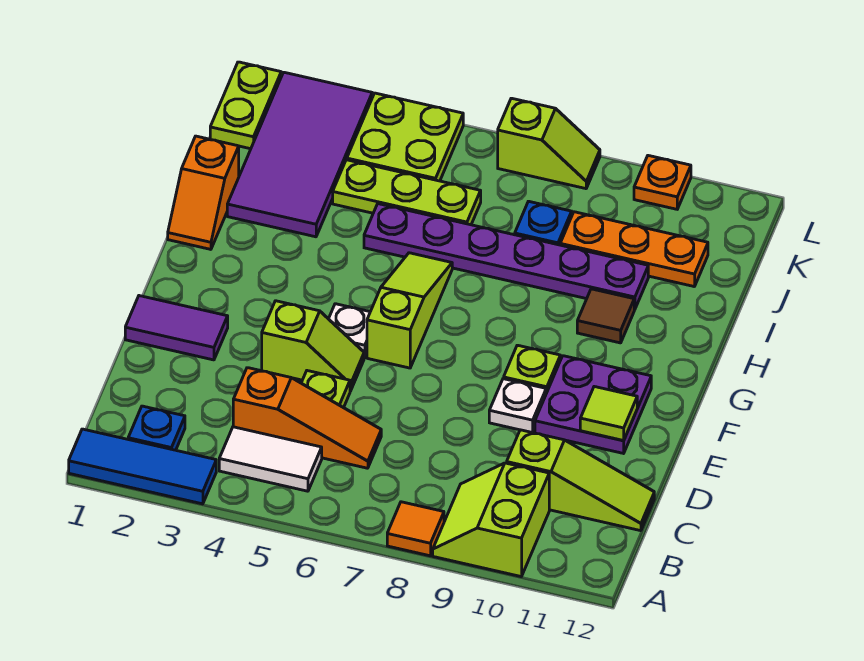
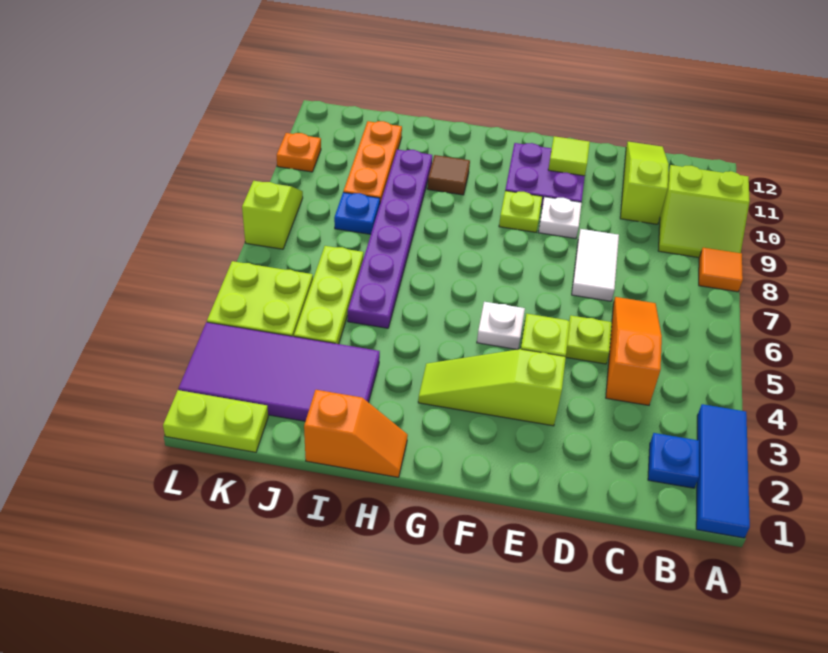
white tile B4:B5 level 1 -> white tile D7:D8 level 1
purple tile E1:E2 level 1 -> none
lime slope F6:H6 level 1 top F -> lime slope E3:G3 level 1 top E

